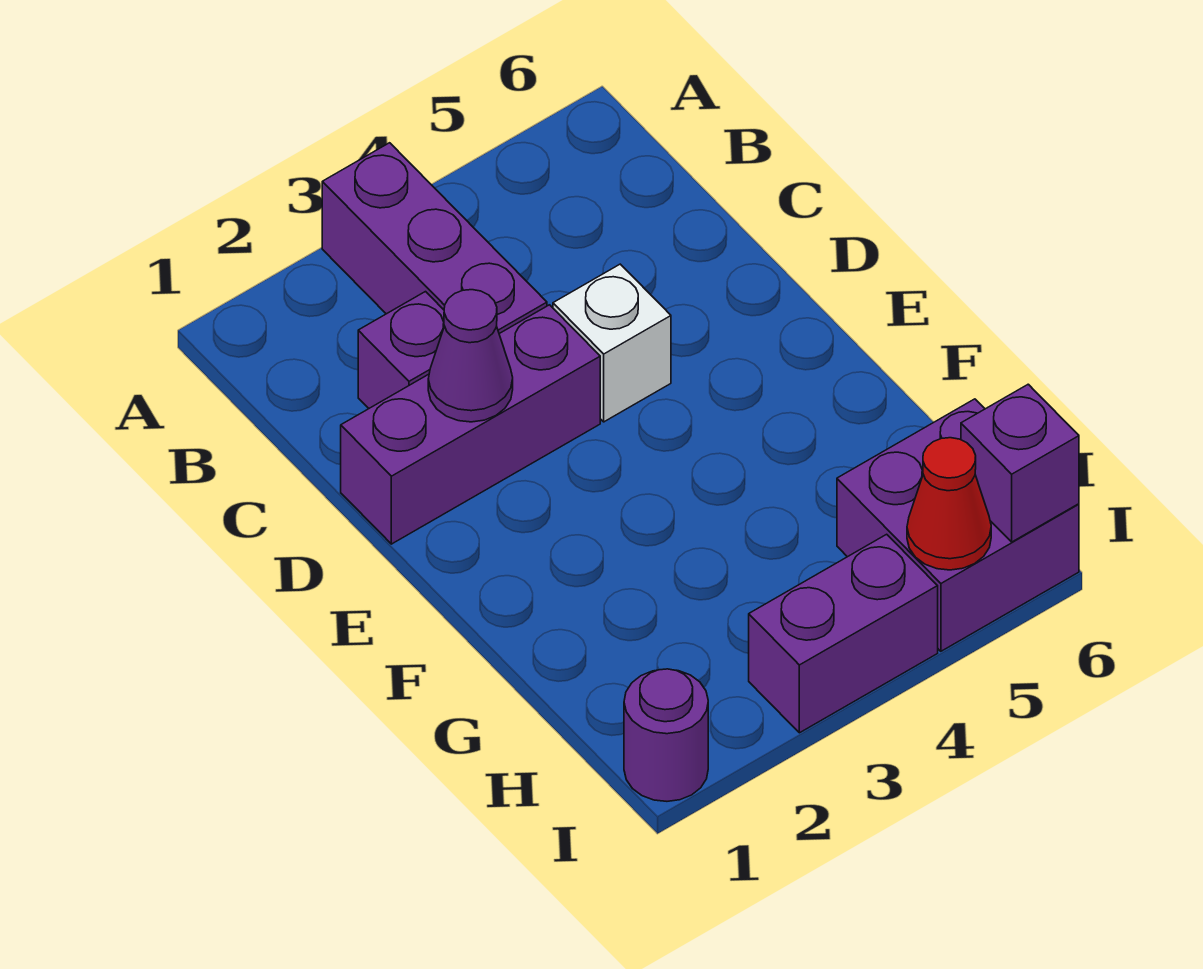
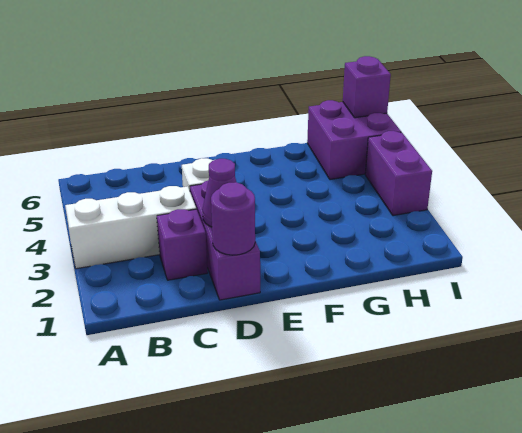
purple brick A3:C3 level 1 -> white brick A3:C3 level 1
purple round brick I1 level 1 -> purple round brick D1 level 2
red cone I5 level 2 -> none

